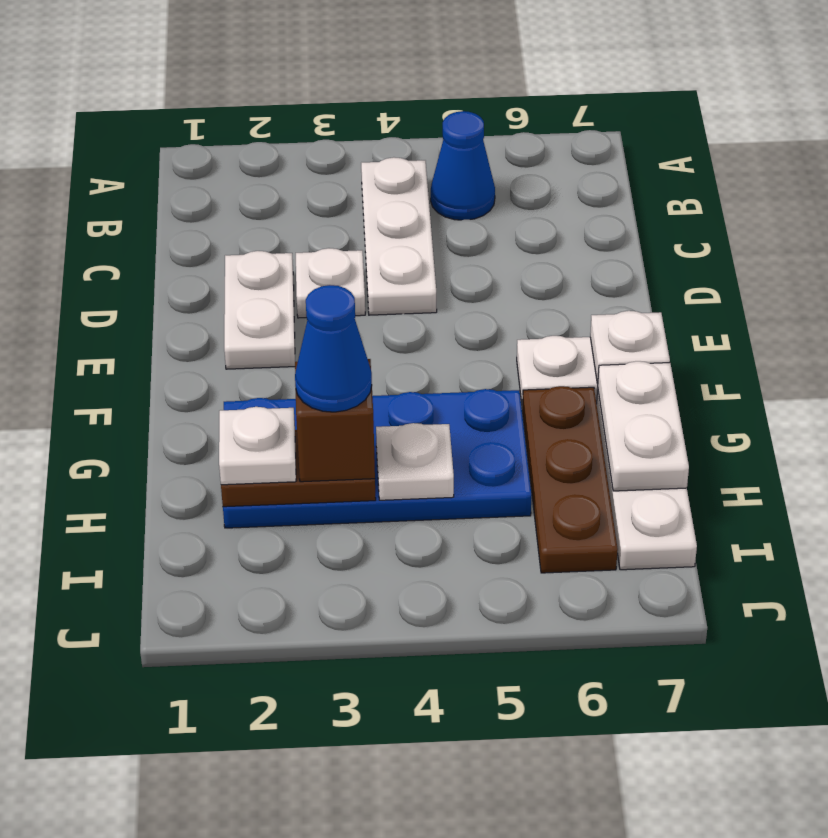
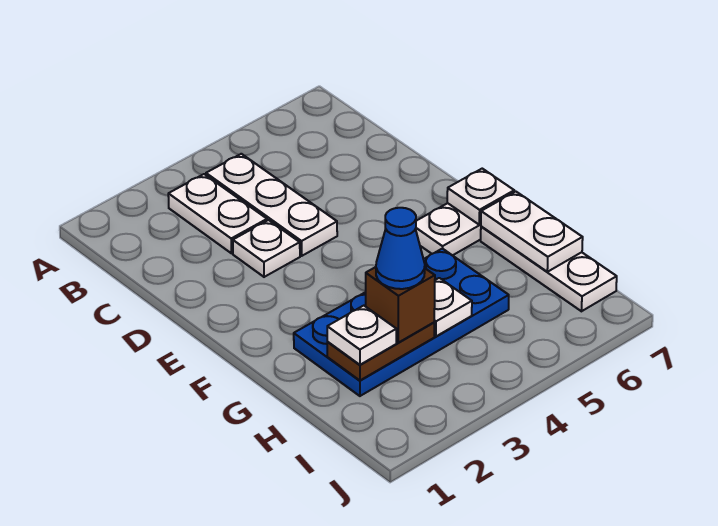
blue cone B5 level 1 -> none
white plate D2:E2 level 1 -> white plate B3:C3 level 1
brown plate G6:I6 level 1 -> none

